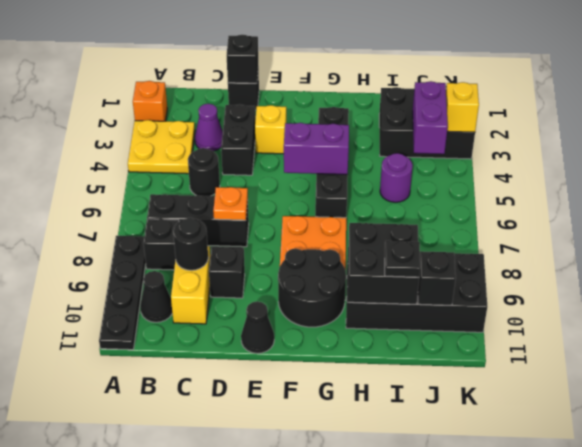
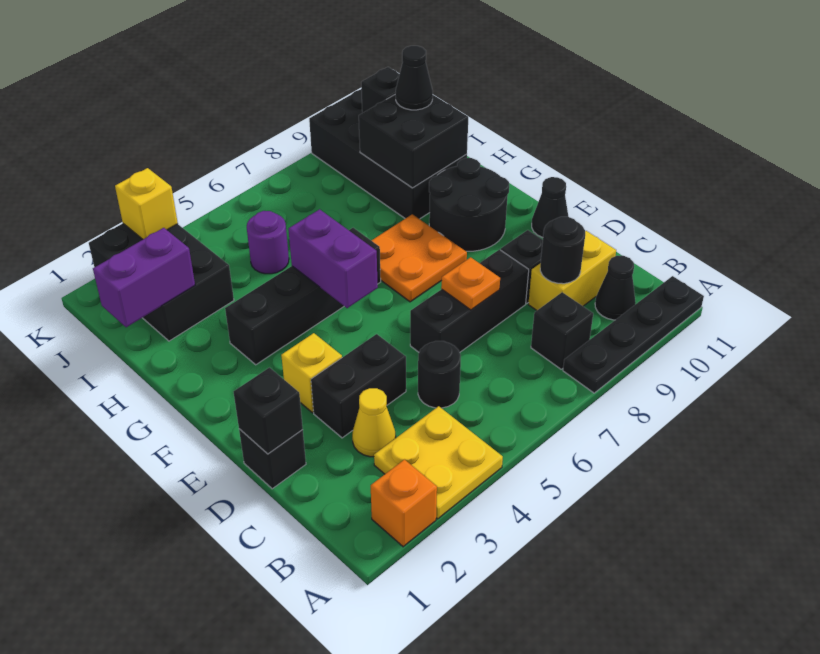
black brick B7:D7 level 1 -> black brick D6:D8 level 1
purple cone C3 level 1 -> yellow cone C3 level 1
black plate I10 level 3 -> black cone I10 level 3
purple brick J3:J4 level 2 -> purple brick I1:I2 level 2

